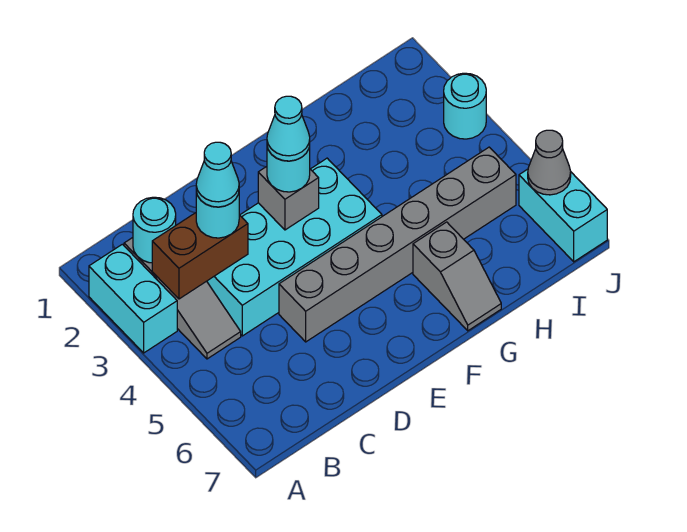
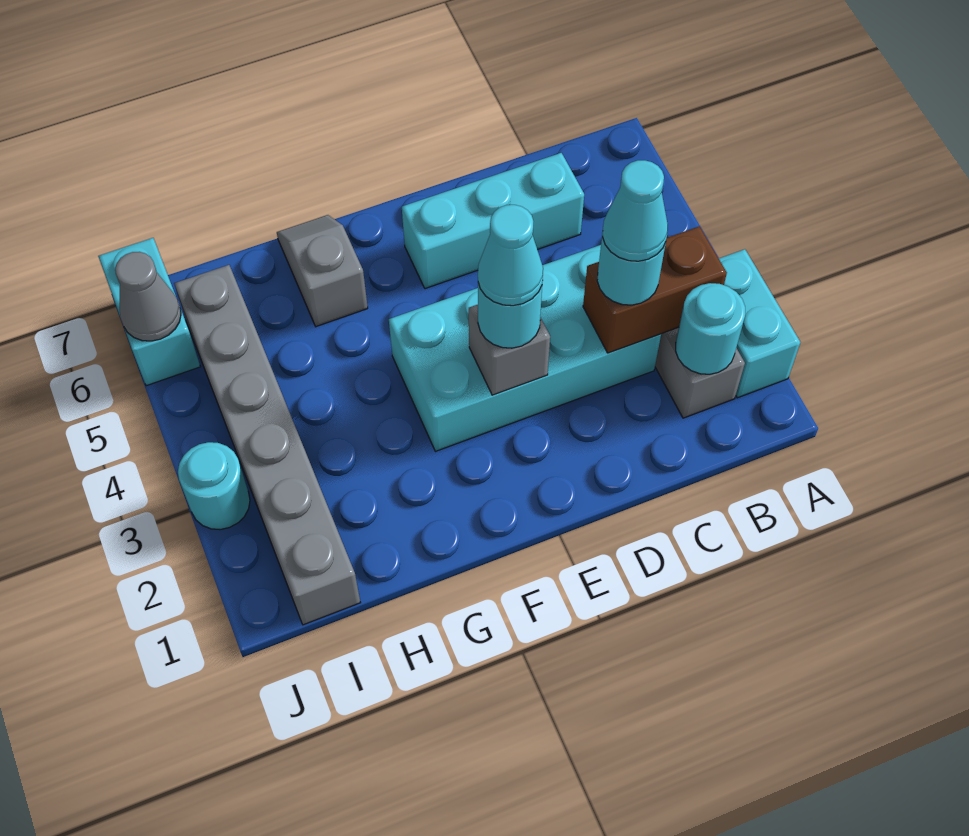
none -> cyan brick C6:E6 level 1
grey brick D5:I5 level 1 -> grey brick I1:I6 level 1

